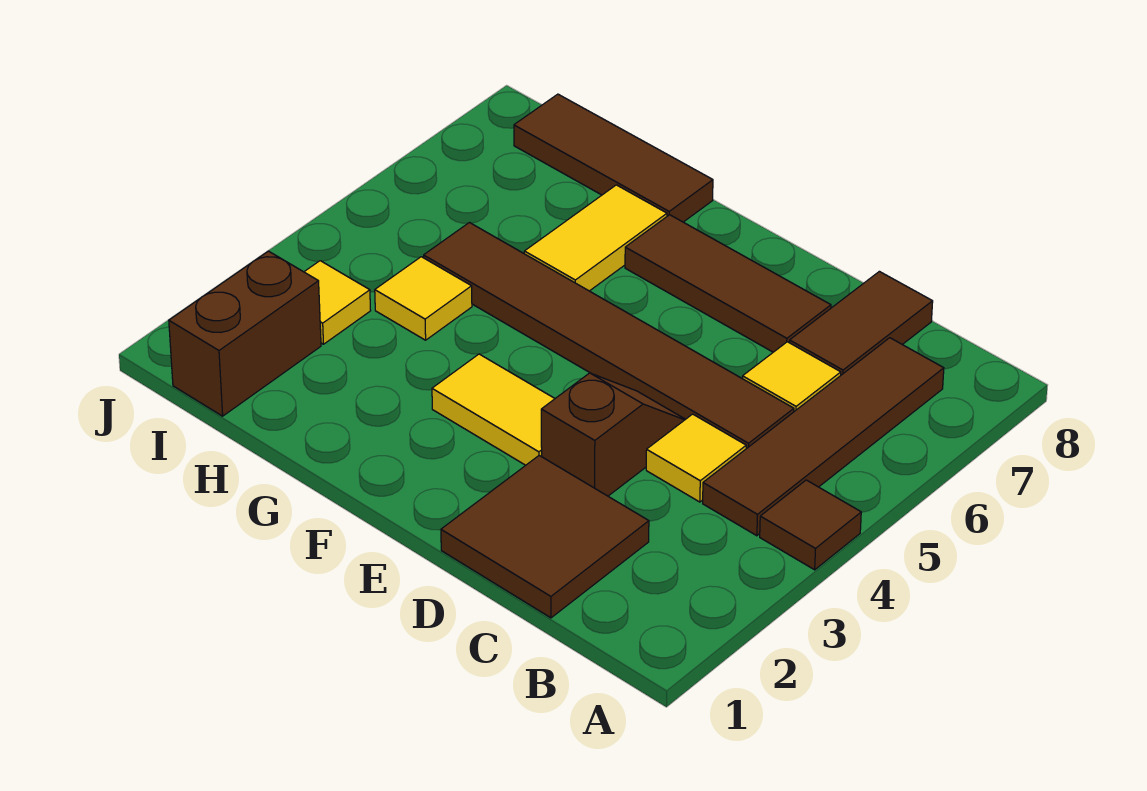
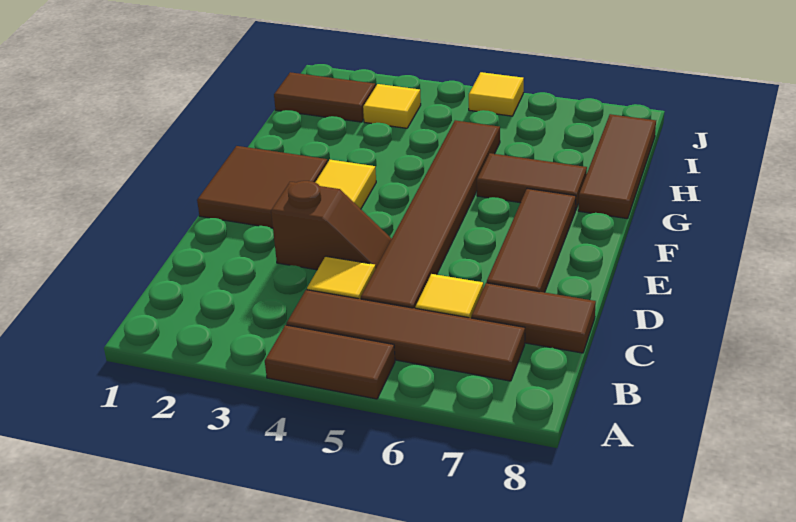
brown tile A4 level 1 -> brown tile A4:A5 level 1
brown tile C1:D2 level 1 -> brown tile E1:F2 level 1
yellow tile G6:G7 level 1 -> brown tile G6:G7 level 1
yellow tile H4 level 1 -> yellow tile J5 level 1
brown brick I1:I2 level 1 -> brown tile I1:I2 level 1

